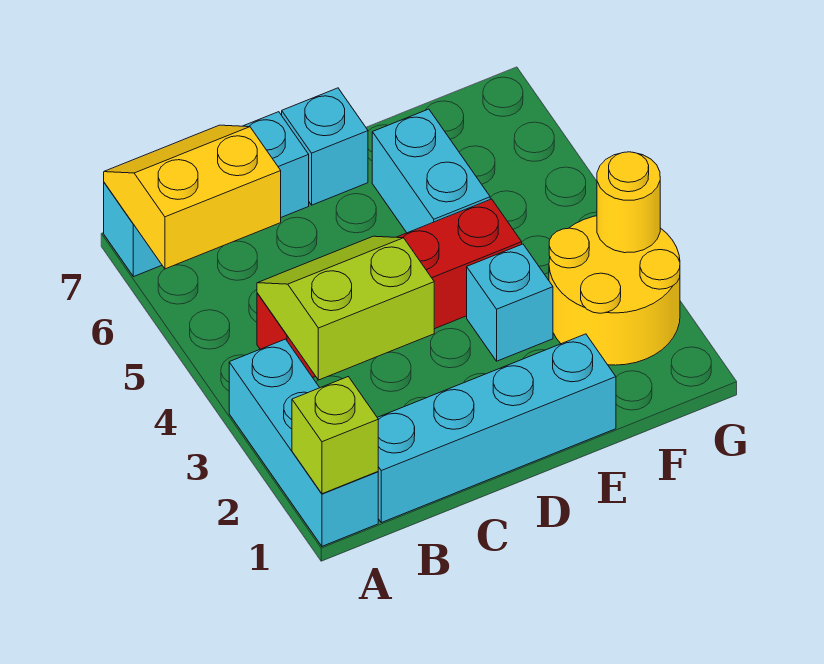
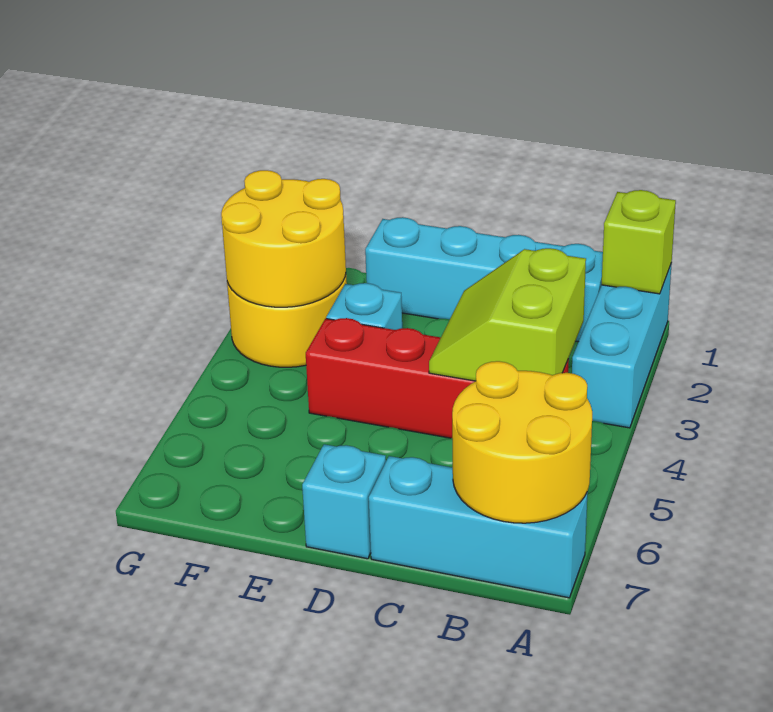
yellow slope A6:B7 level 2 top 6 -> yellow round brick A6:B7 level 2
lime slope B3:C4 level 2 top 3 -> lime slope B3:C4 level 2 top B
cyan brick E5:E6 level 1 -> none
yellow round brick G3 level 2 -> yellow round brick F2:G3 level 2

